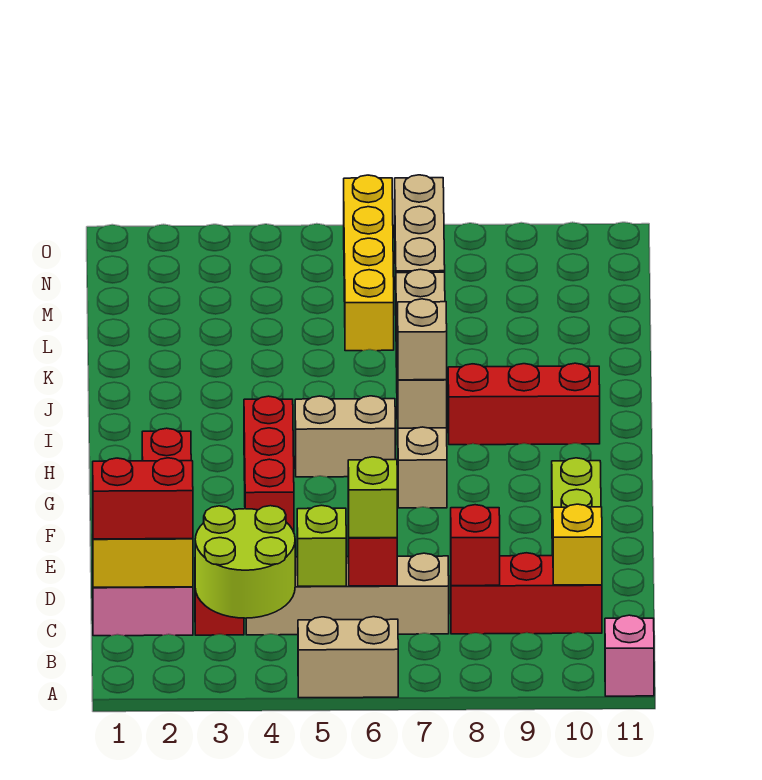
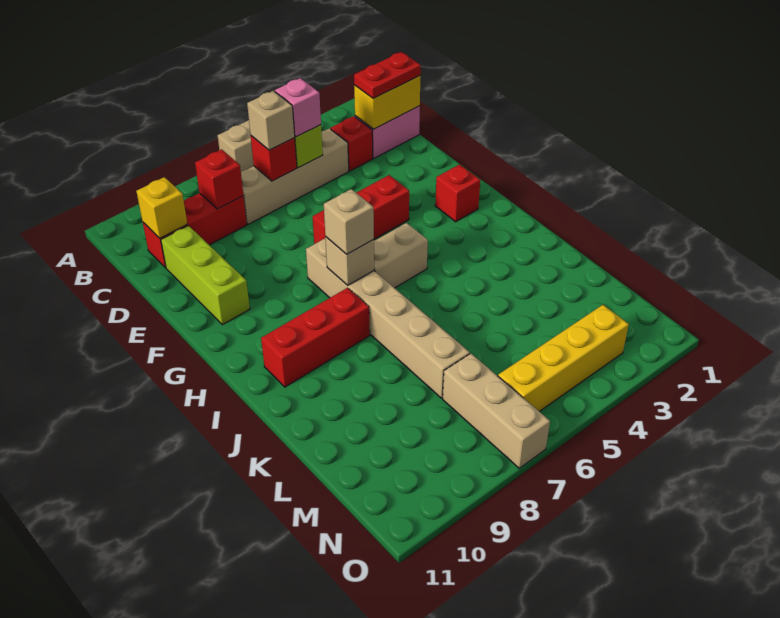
pink brick A11 level 1 -> pink brick C5 level 3
lime round brick B3:C4 level 2 -> none
red brick C1:C2 level 3 -> red plate C1:C2 level 3
lime brick C6 level 3 -> tan brick C6 level 3
red brick F4:H4 level 1 -> red brick F4:F6 level 1
yellow brick L6:O6 level 1 -> yellow brick N3:N6 level 1

